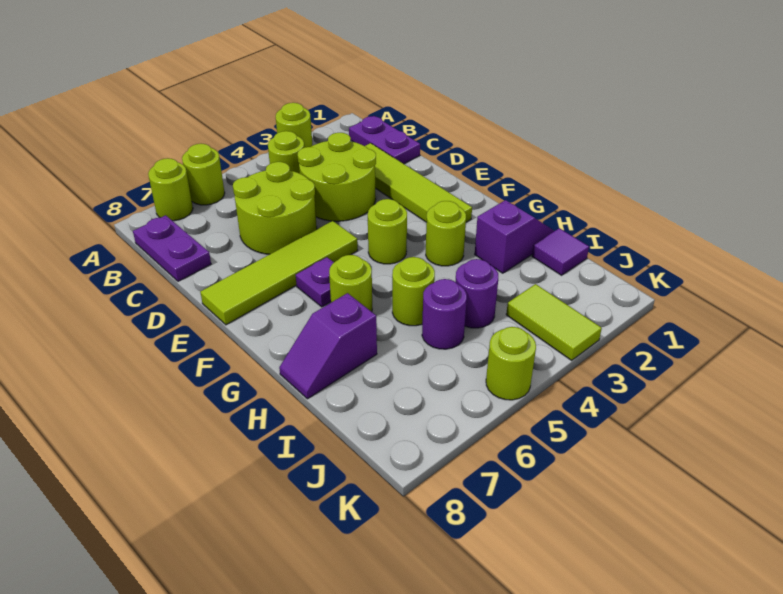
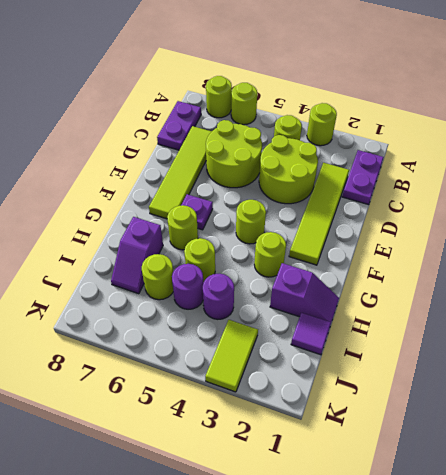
lime tile E5:E8 level 1 -> lime tile C7:F7 level 1
purple slope H7:H8 level 1 top 7 -> purple slope H7:I7 level 1 top H
lime round brick K5 level 1 -> lime round brick I6 level 1

